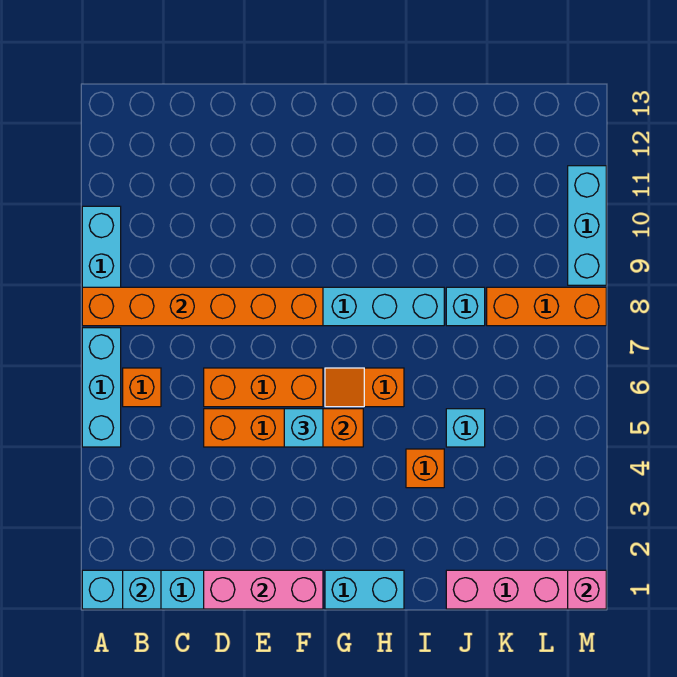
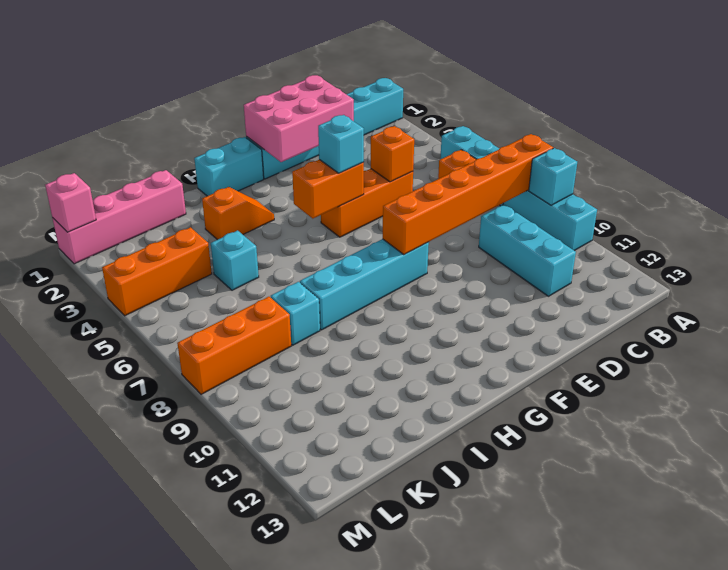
cyan brick B1 level 2 -> cyan brick A9 level 2
pink brick D1:F1 level 2 -> pink brick D1:F2 level 2
orange brick D6:F6 level 1 -> orange brick K4:M4 level 1
orange slope G6:H6 level 1 top H -> orange slope H3:I3 level 1 top I
orange brick I4 level 1 -> orange brick D5 level 2
cyan brick M9:M11 level 1 -> cyan brick C9:C11 level 1

